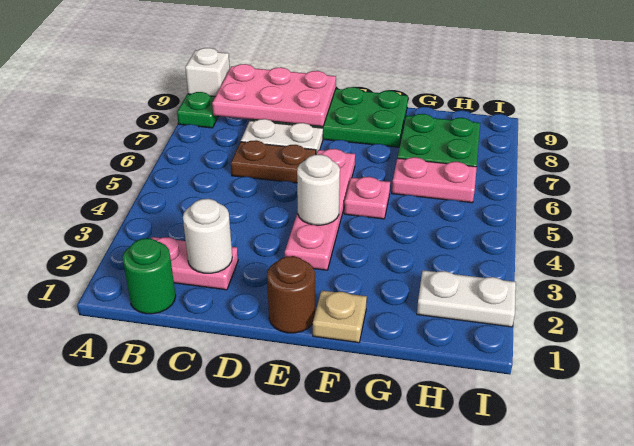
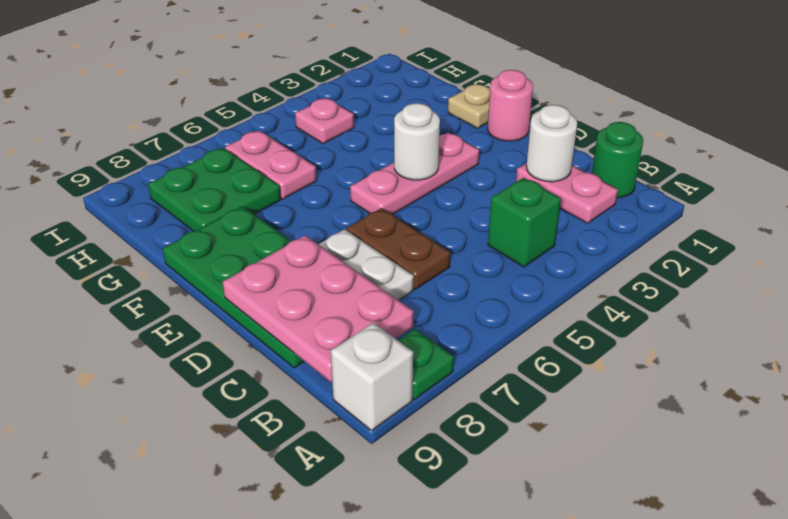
none -> green brick B4 level 1
brown round brick E1 level 1 -> pink round brick E1 level 1
pink plate E3:E6 level 1 -> pink plate E3:E5 level 1
pink plate F5 level 1 -> pink plate H4 level 1
white plate H2:I2 level 1 -> none

